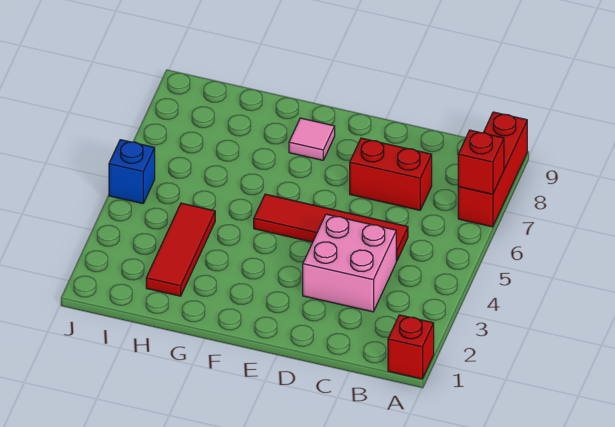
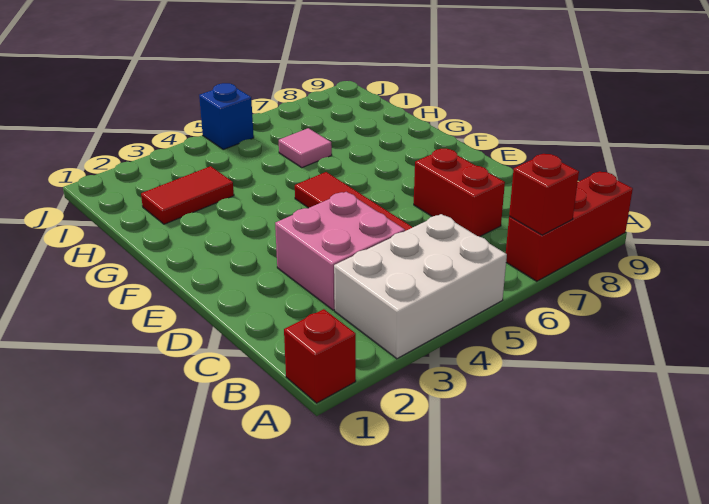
none -> white brick A3:B5 level 1
pink tile F8 level 1 -> pink tile H6 level 1
red tile H2:H4 level 1 -> red tile H2:H3 level 1

